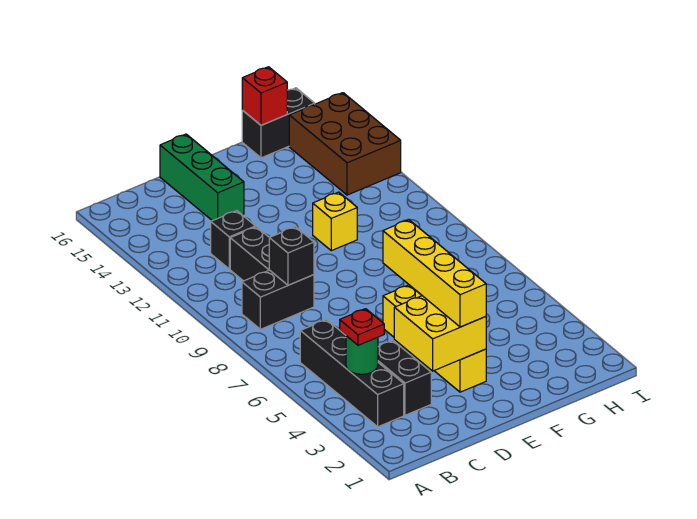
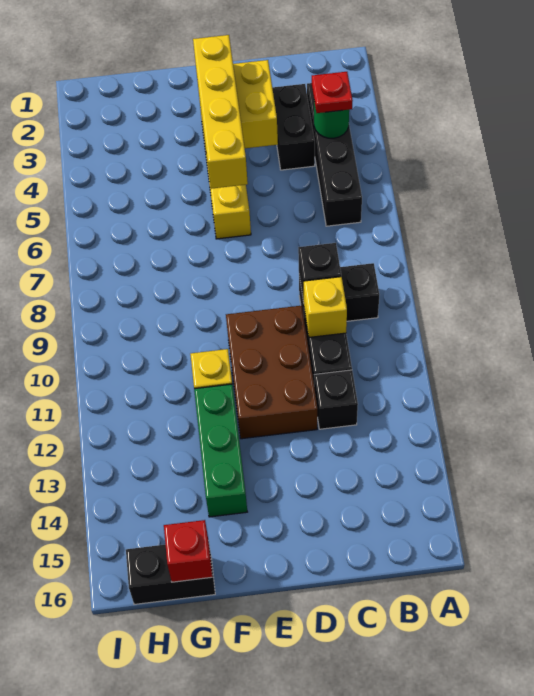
none -> yellow brick C10 level 2
green brick D14:D16 level 1 -> green brick F12:F14 level 1
brown brick H13:I15 level 1 -> brown brick D10:E12 level 1

